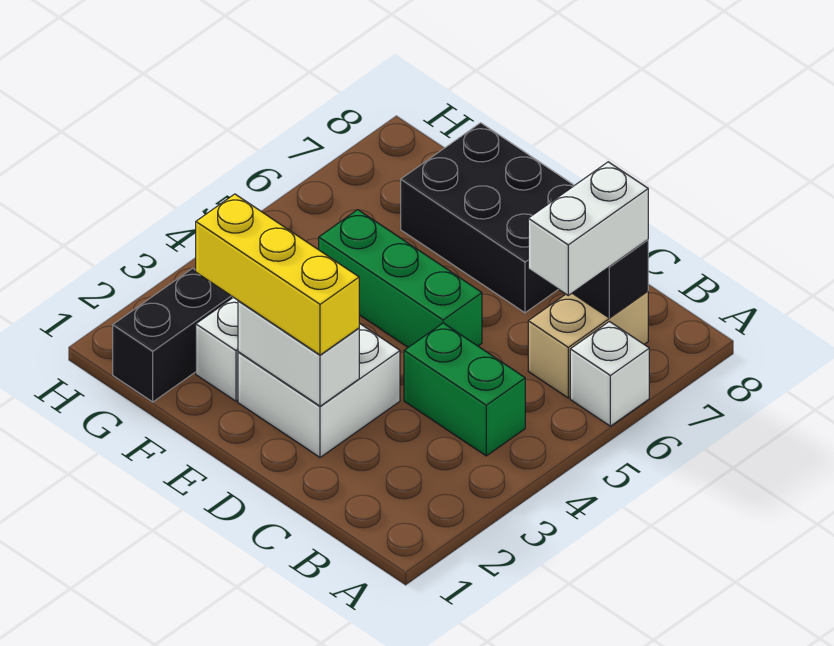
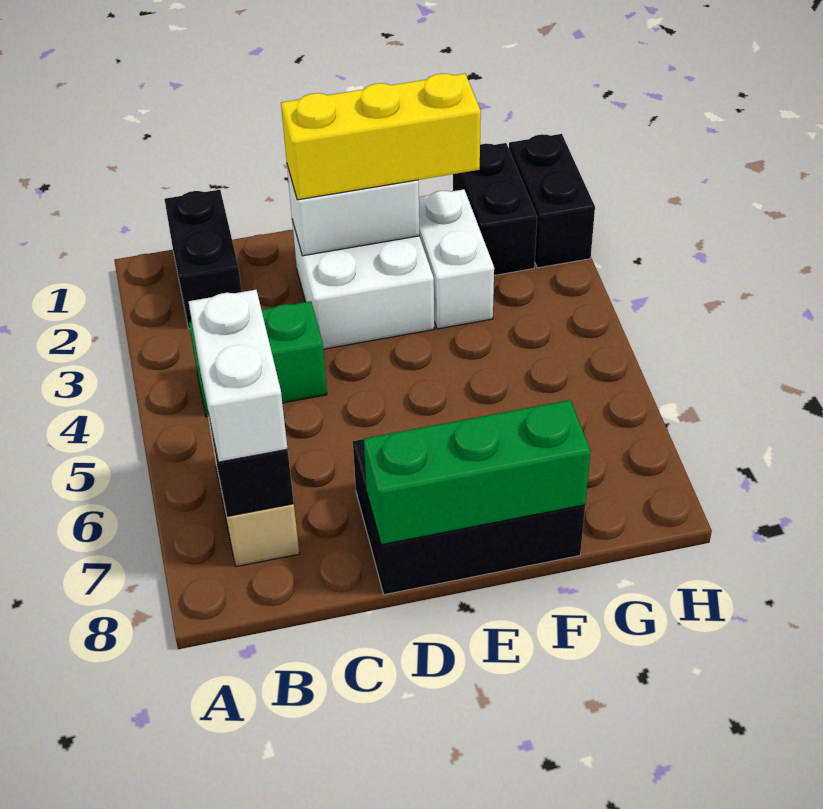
white brick A6 level 1 -> none
none -> black brick B1:B2 level 1
green brick D5:F5 level 1 -> green brick D8:F8 level 2
none -> black brick H1:H2 level 1

